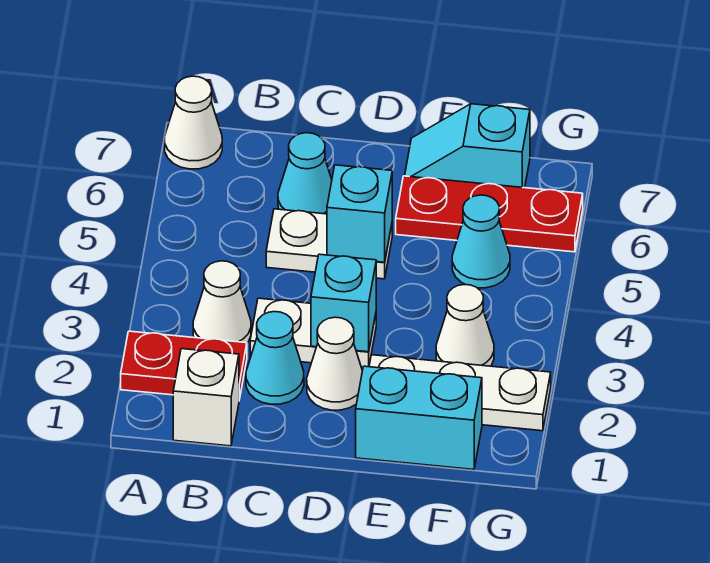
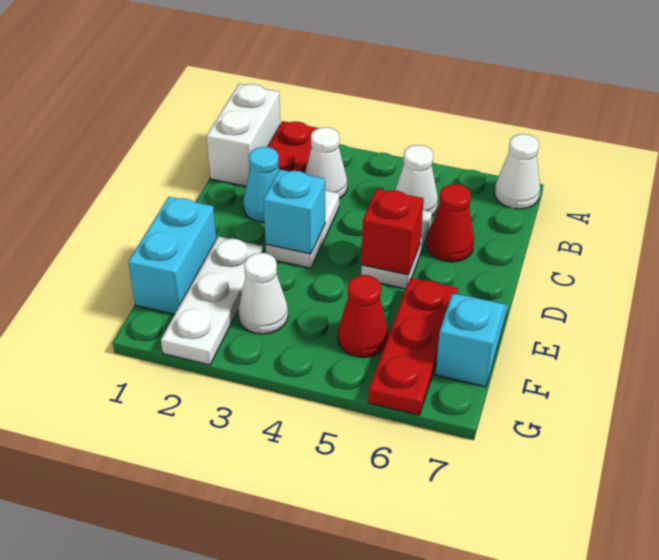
white brick B1 level 1 -> white brick A1:B1 level 1
cyan cone C6 level 1 -> red cone C6 level 1
white cone D2 level 1 -> white cone B5 level 1
cyan brick D5 level 2 -> red brick D5 level 2
cyan cone F5 level 1 -> red cone F5 level 1

